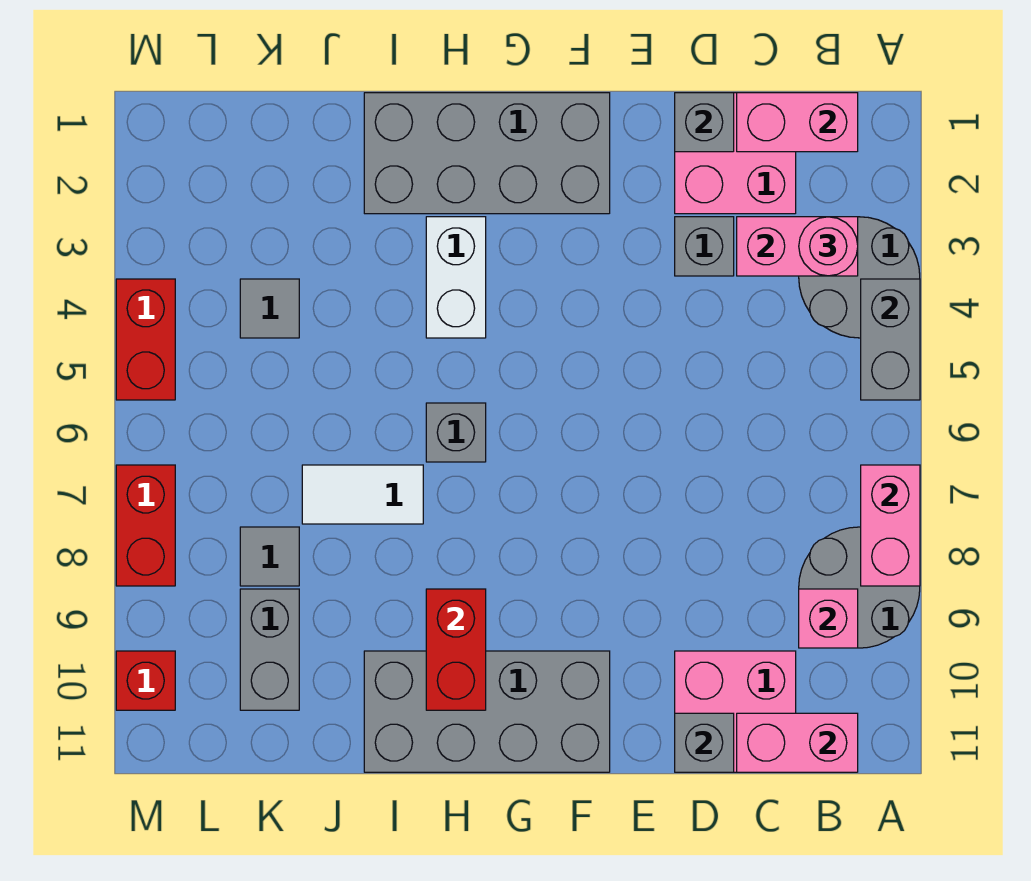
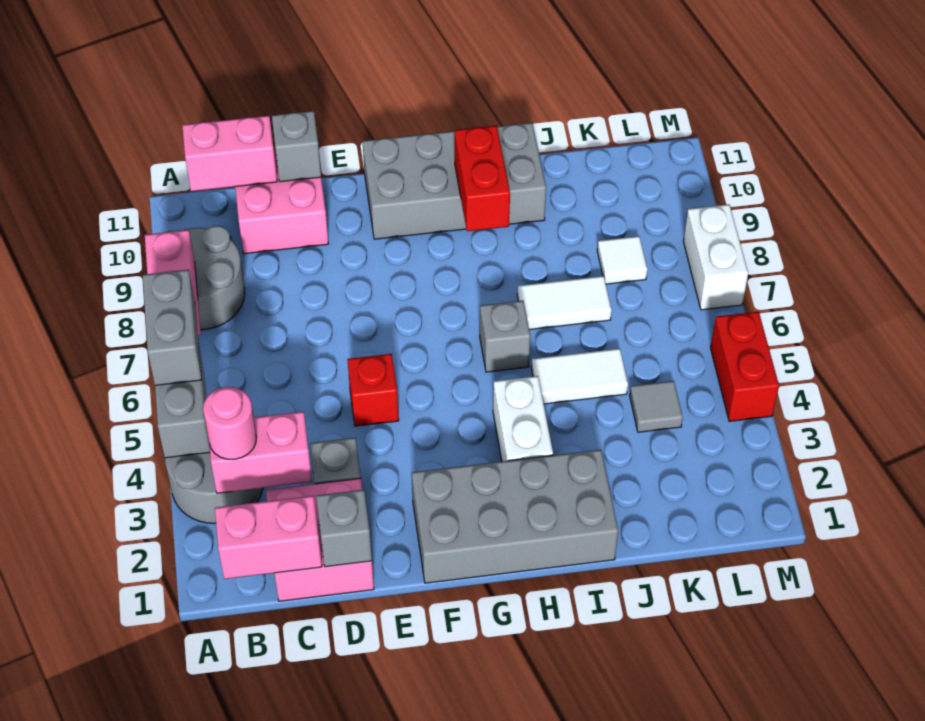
pink brick B9 level 2 -> none
none -> white tile I5:J5 level 1
grey tile K8 level 1 -> white tile K8 level 1
grey brick K9:K10 level 1 -> grey brick A5:A6 level 3
red brick M7:M8 level 1 -> white brick M7:M8 level 1
red brick M10 level 1 -> red brick E5 level 1

